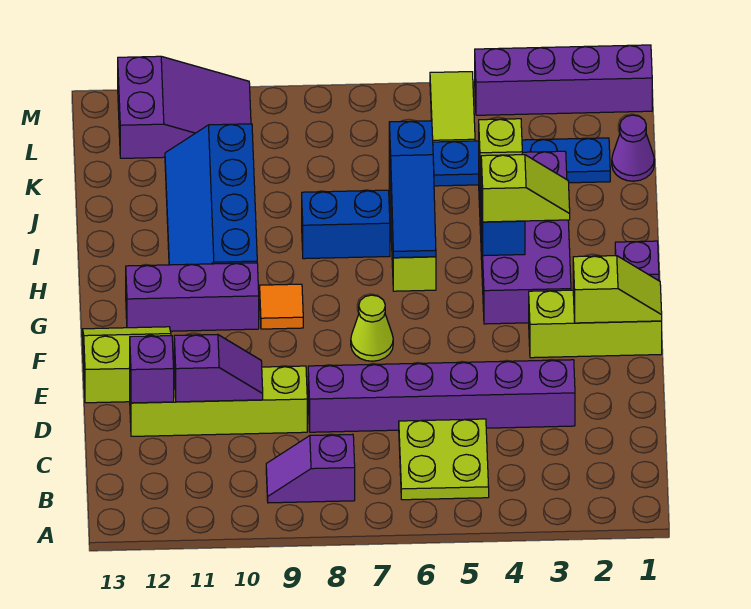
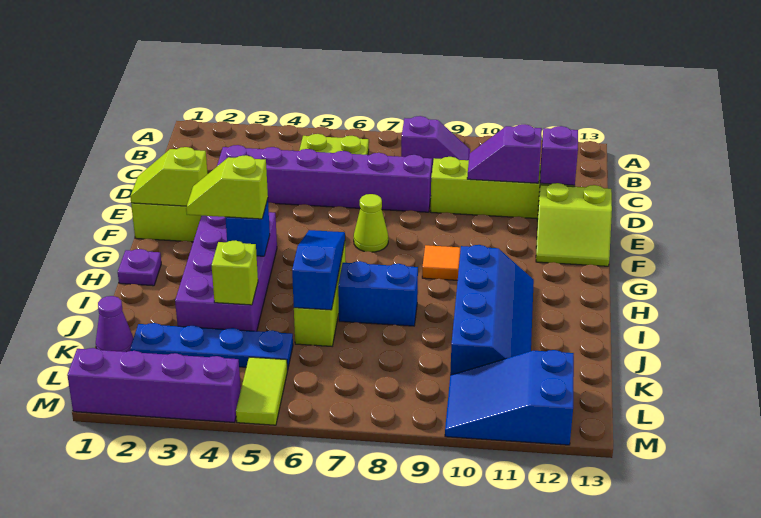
purple brick G10:G12 level 1 -> none
purple slope L10:M12 level 1 top 12 -> blue slope L10:M12 level 1 top 12

